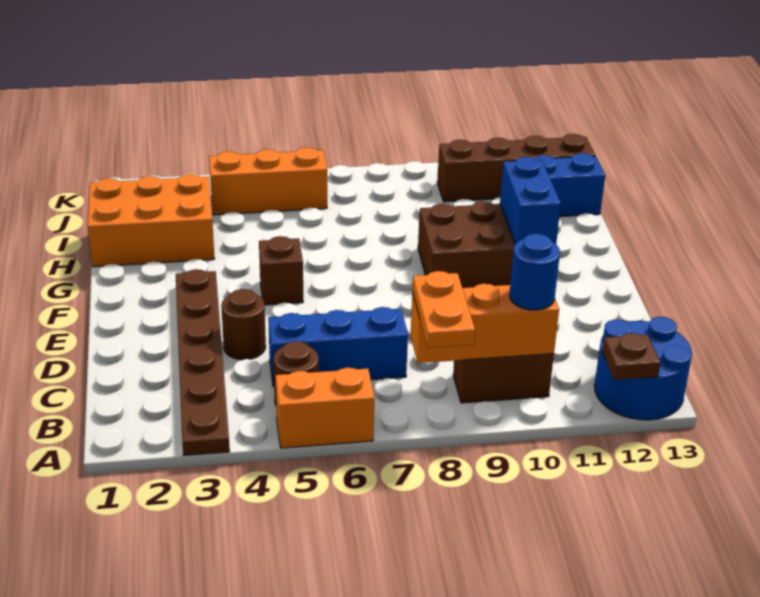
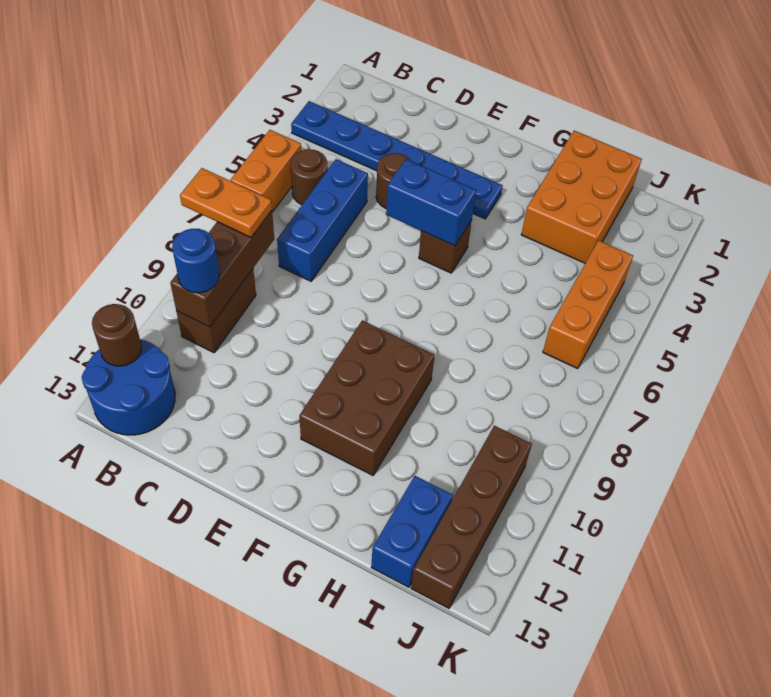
brown plate A3:F3 level 1 -> blue plate A3:F3 level 1
brown plate A12 level 2 -> brown round brick A12 level 2
orange brick B8:B10 level 2 -> brown brick B8:B10 level 2
blue brick F11:G11 level 2 -> blue brick E5:F5 level 2

